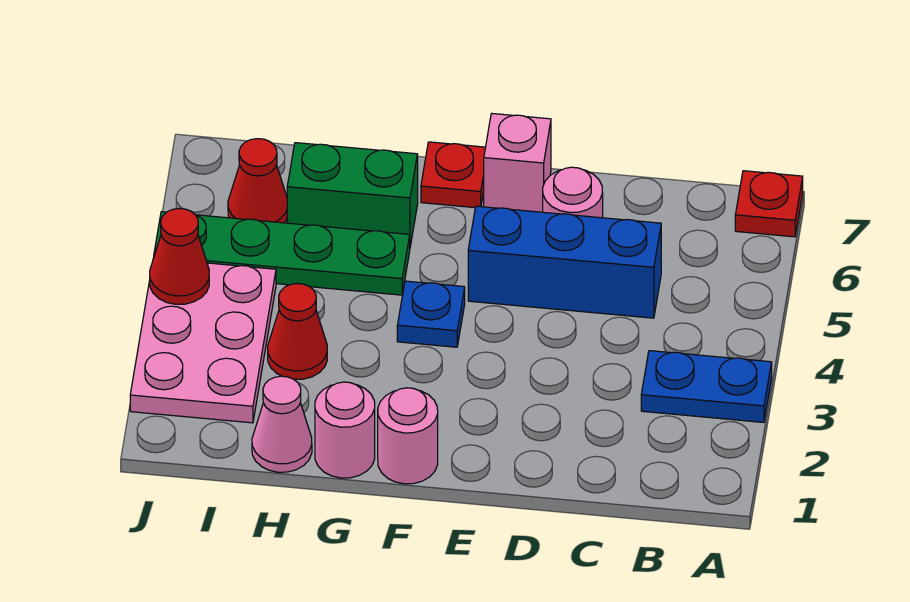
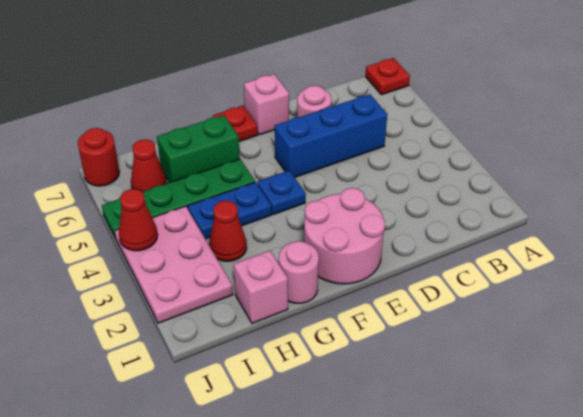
blue plate A3:B3 level 1 -> blue plate G4:H4 level 1
pink round brick F1 level 1 -> pink round brick E1:F2 level 1
pink cone H1 level 1 -> pink brick H1 level 1
none -> red round brick J7 level 1

